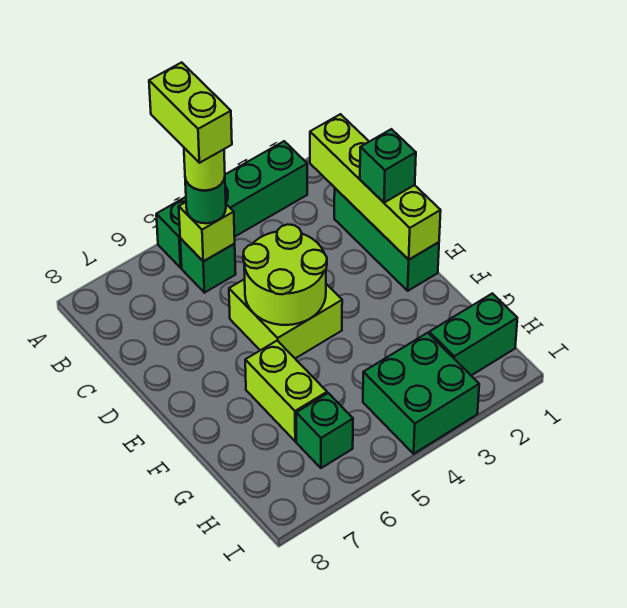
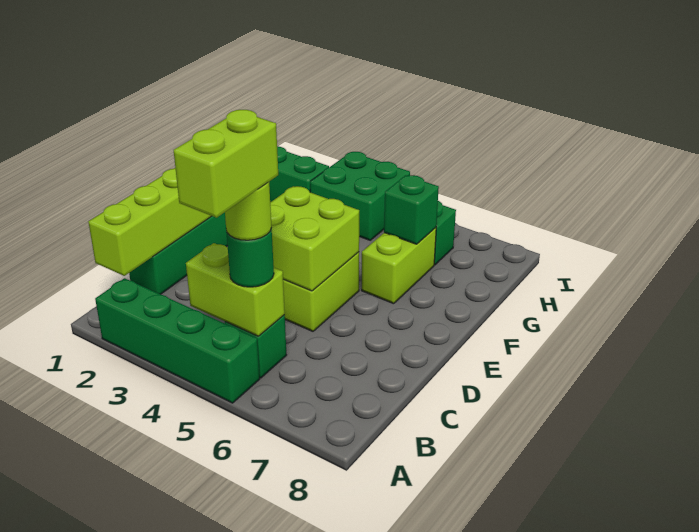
lime brick B5 level 2 -> lime brick B4:B5 level 2
green brick D1 level 3 -> green brick G6 level 2
lime round brick D4:E5 level 2 -> lime brick D4:E5 level 2

